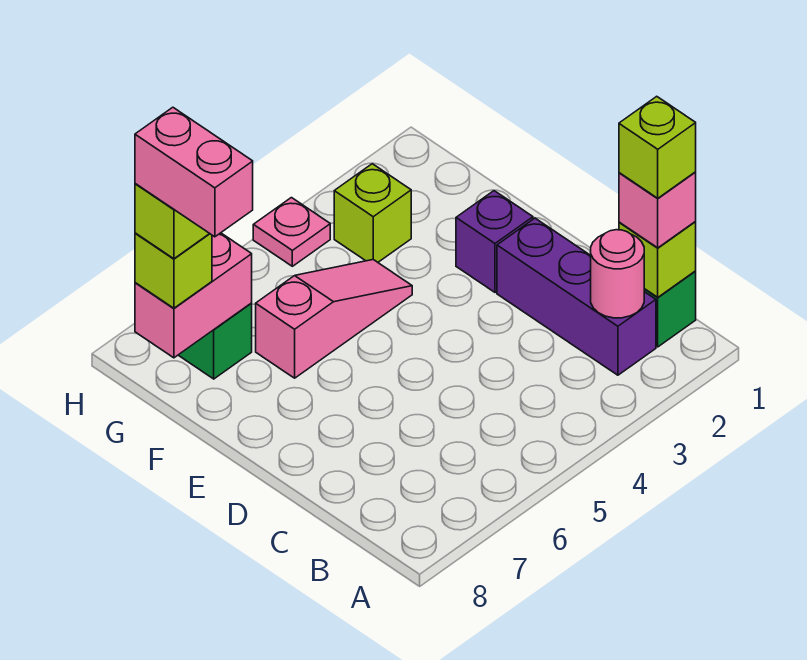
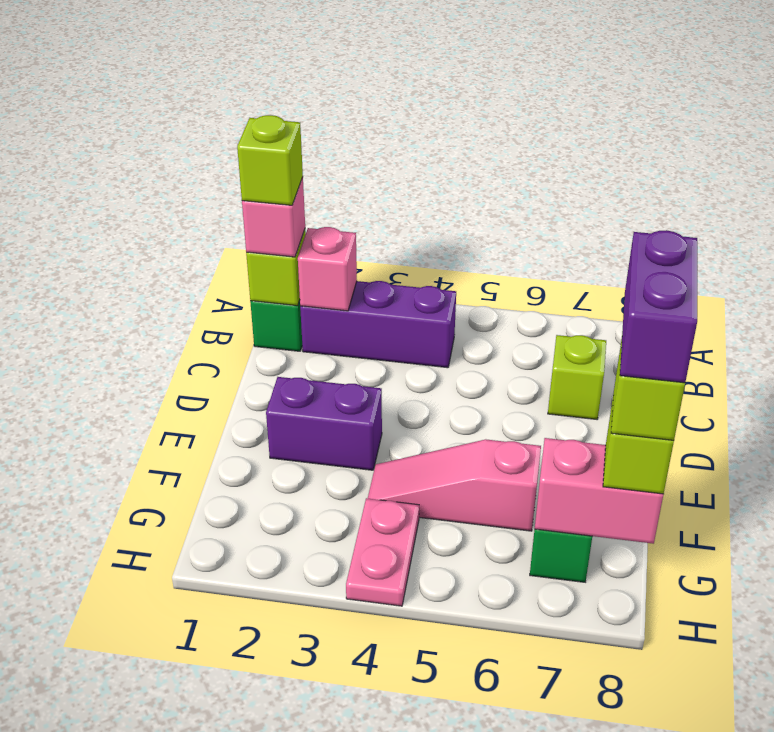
purple brick B2:D2 level 1 -> purple brick B2:B4 level 1
pink round brick B2 level 2 -> pink brick B2 level 2
purple brick E2 level 1 -> purple brick E2:E3 level 1
pink brick F8:G8 level 5 -> purple brick F8:G8 level 5
lime brick G3 level 1 -> lime brick C7 level 1
pink plate H4 level 1 -> pink plate G4:H4 level 1

